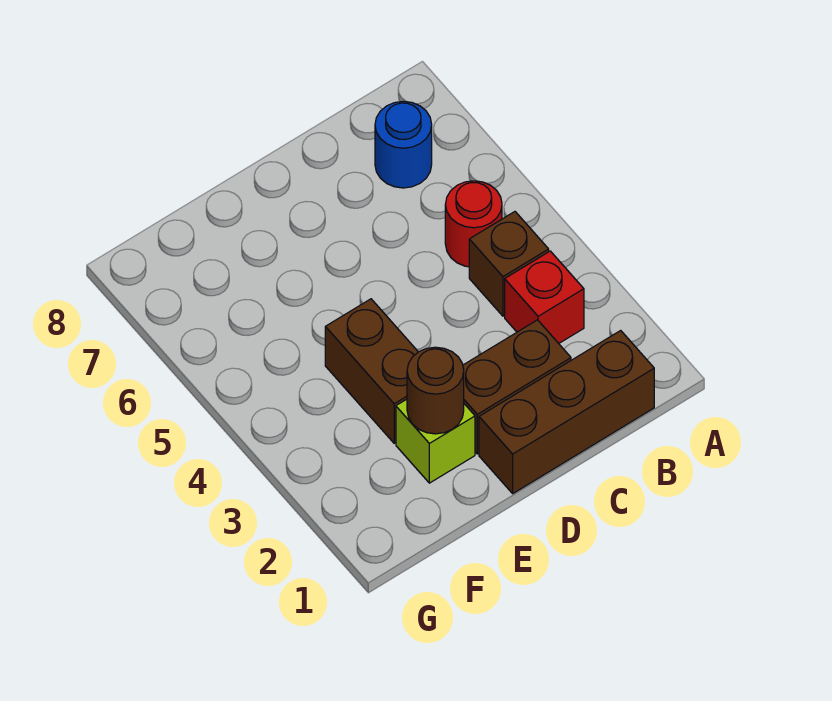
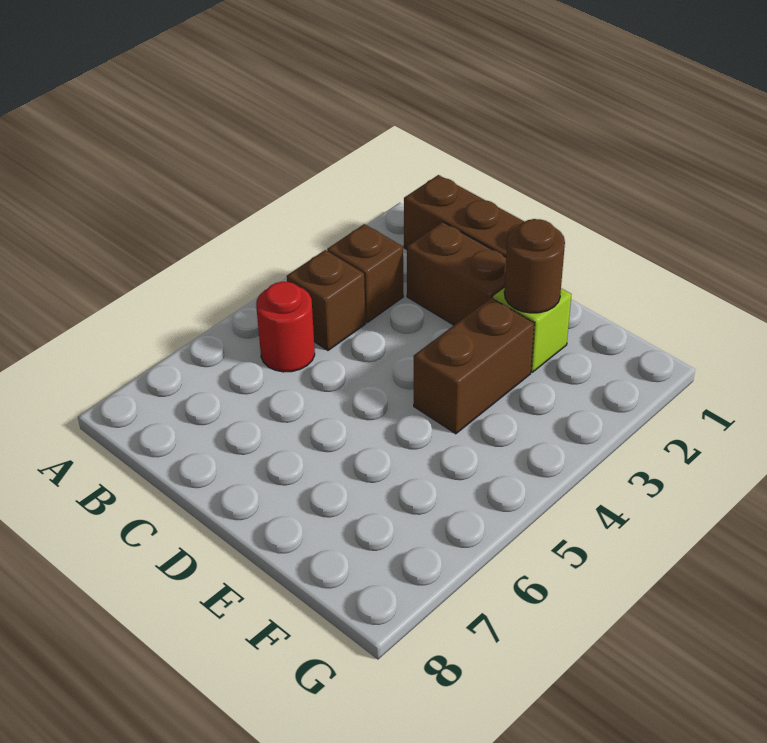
red brick B3 level 1 -> brown brick B3 level 1
blue round brick B7 level 1 -> none

